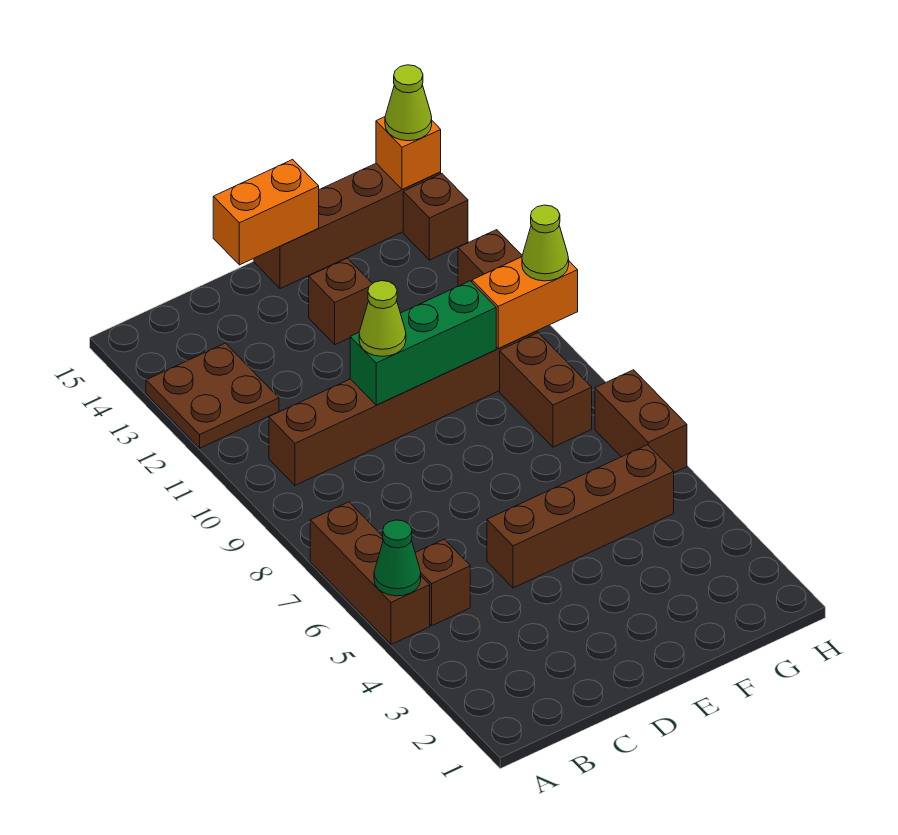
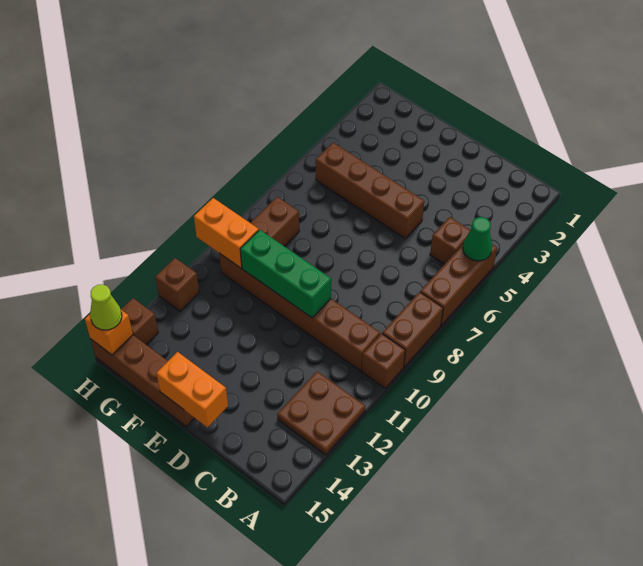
lime cone D10 level 3 -> none
brown brick E13 level 1 -> brown brick A10 level 1
brown brick H6:H7 level 1 -> brown brick A8:A9 level 1
lime cone H10 level 3 -> none

